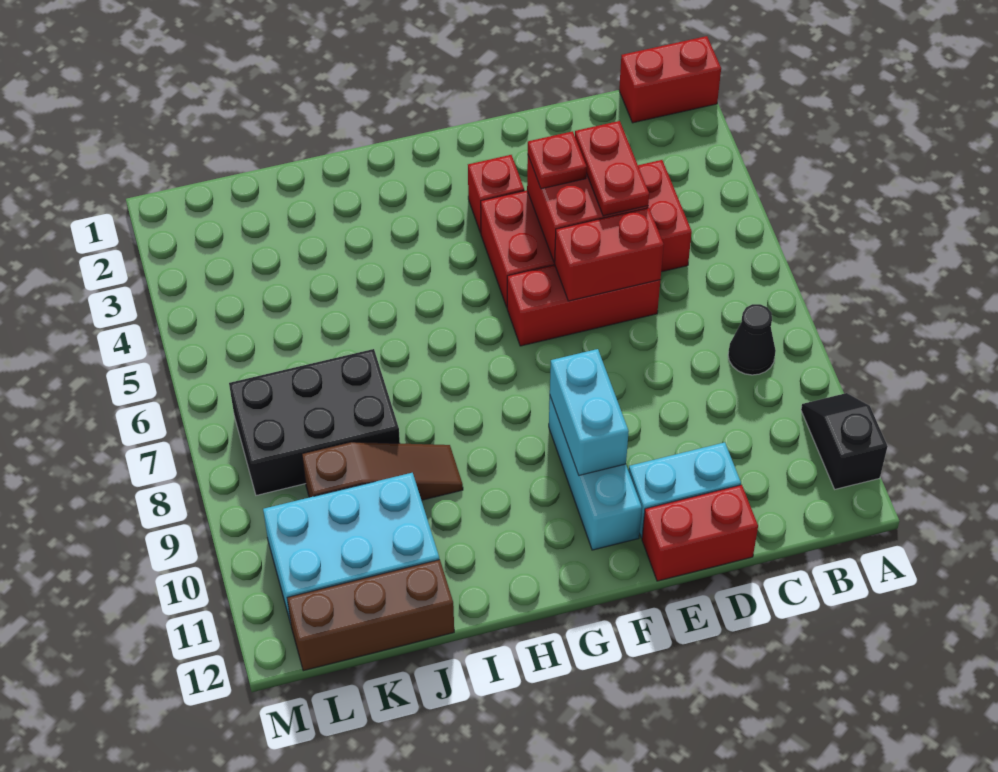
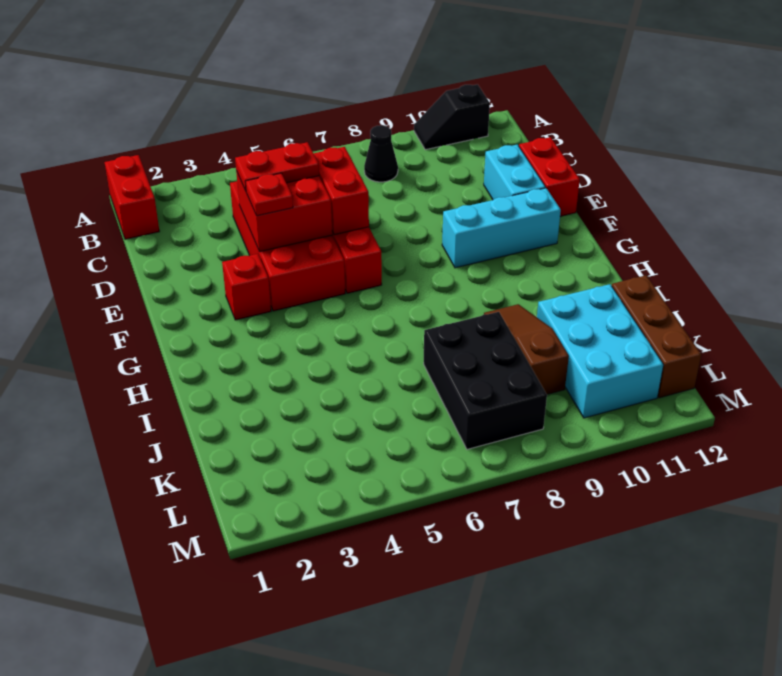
cyan brick F9:F10 level 2 -> none

